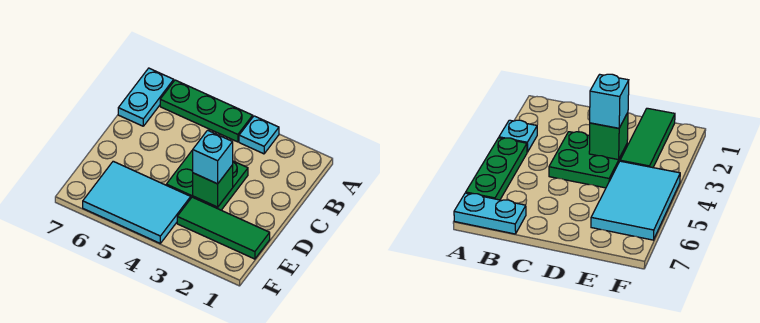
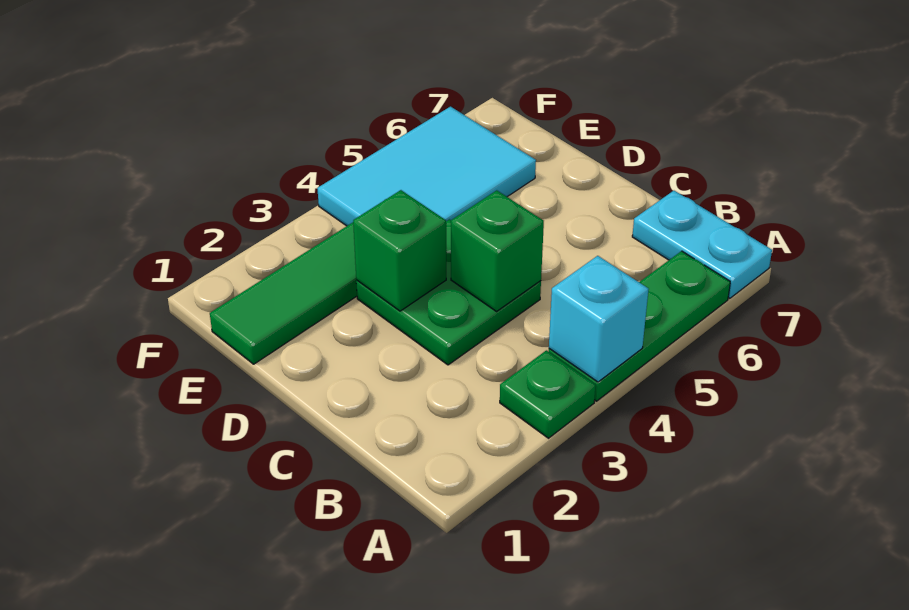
cyan plate A3 level 1 -> green plate A3 level 1
none -> green brick C4 level 2
cyan brick D3 level 3 -> cyan brick A4 level 2

